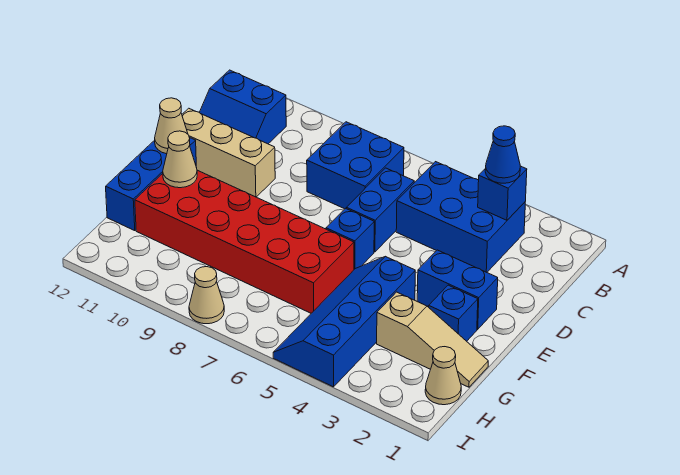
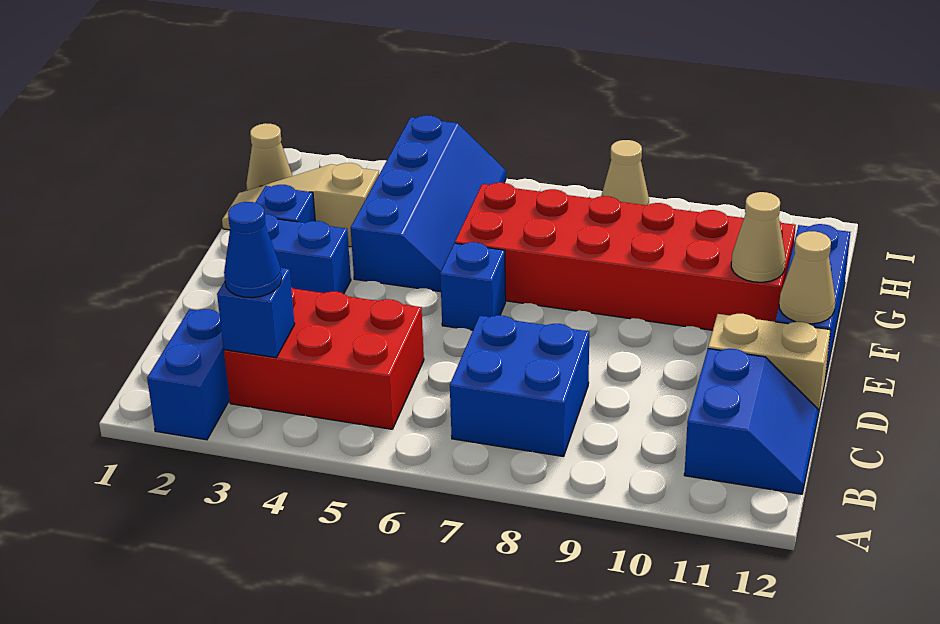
blue brick B3:C5 level 1 -> red brick B3:C5 level 1
blue slope B11:C12 level 1 top B -> blue slope B11:C12 level 1 top 11
blue brick C6:D6 level 1 -> blue brick A2:B2 level 1
tan brick D10:D12 level 1 -> tan brick D11:D12 level 1

